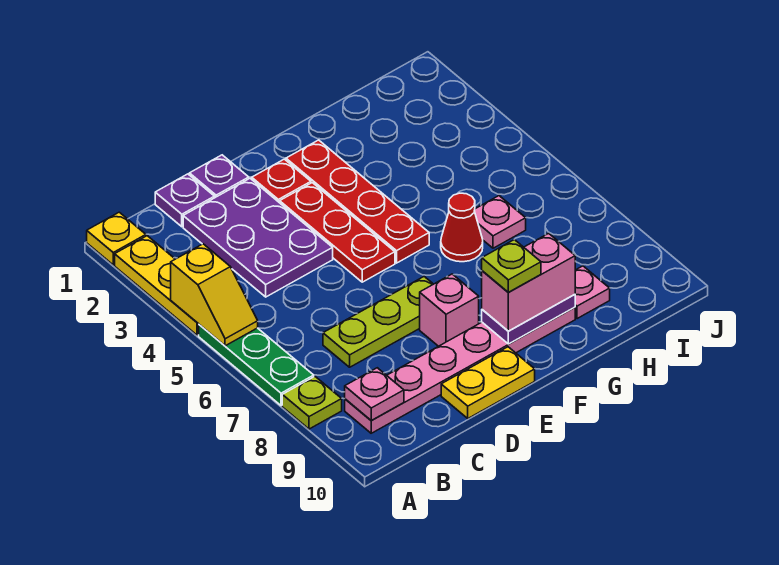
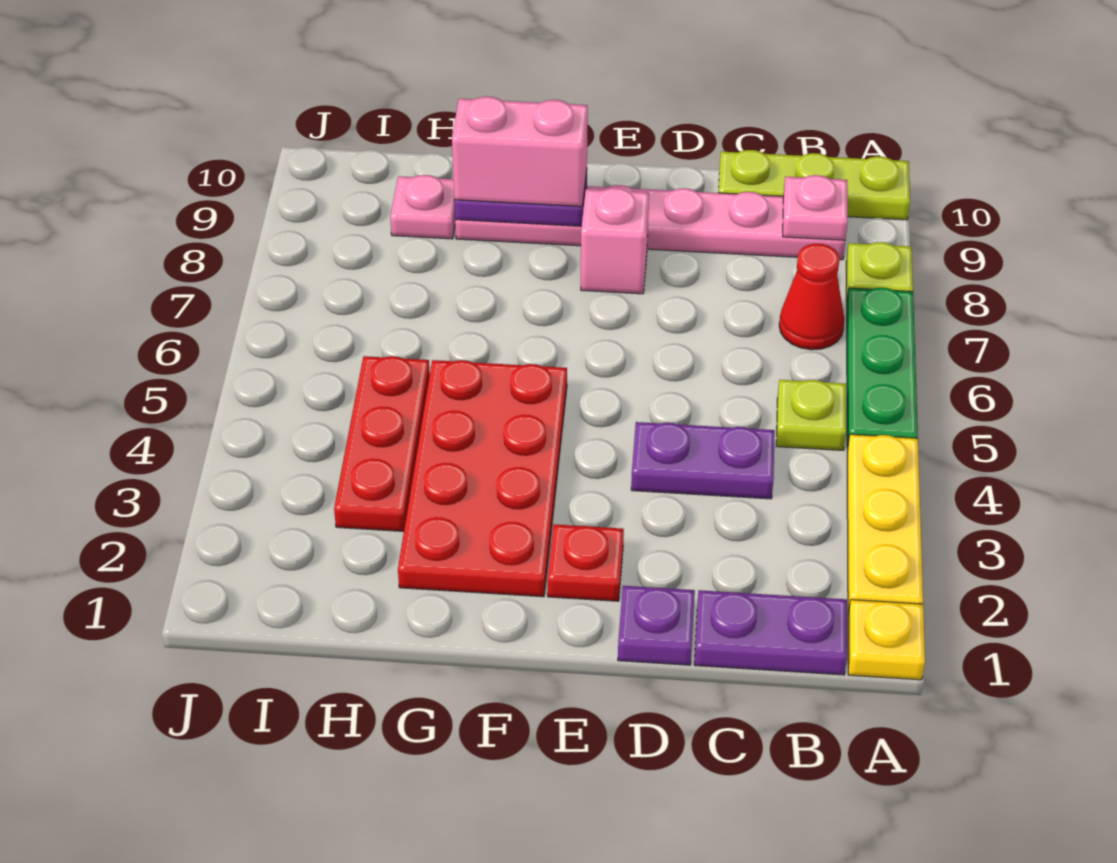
yellow slope A4:A5 level 2 top 4 -> none
purple plate C1 level 1 -> purple plate B1:C1 level 1
purple plate C2:D4 level 1 -> purple plate C4:D4 level 1
lime plate C7:E7 level 1 -> lime plate A10:C10 level 1
yellow plate D10:E10 level 1 -> none
red plate E3:E5 level 1 -> red plate H3:H5 level 1
red plate F2:F5 level 1 -> red plate F2:G5 level 1
lime plate F9 level 4 -> lime plate B5 level 1
red cone G6 level 1 -> red cone B7 level 1
pink plate H6 level 1 -> none

